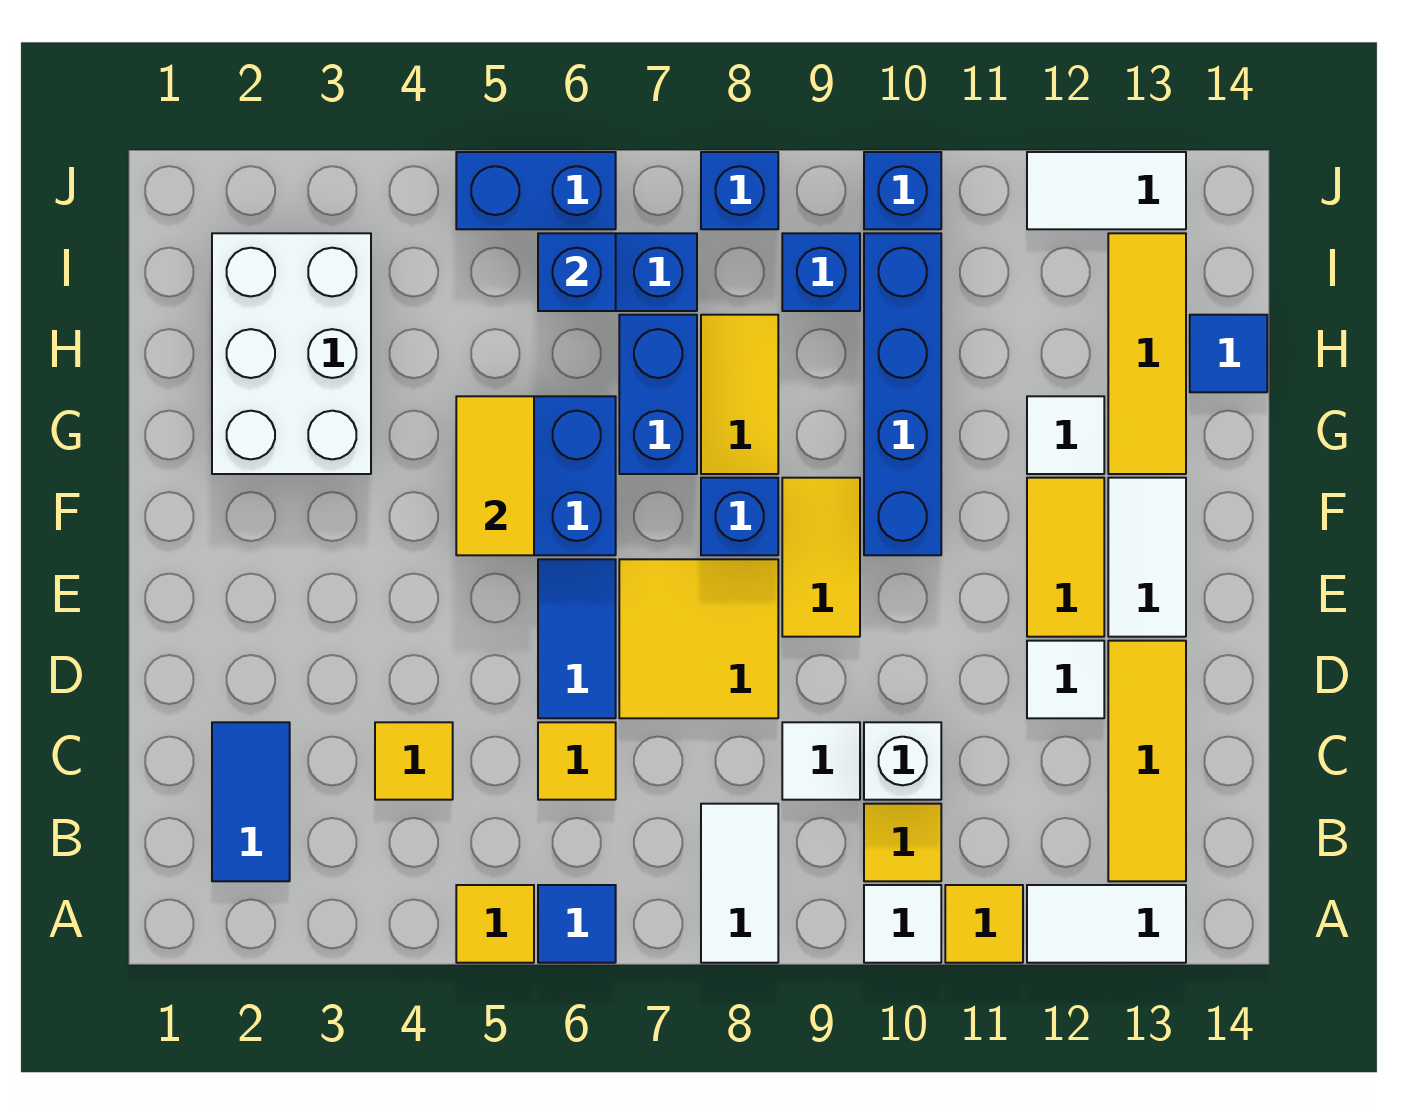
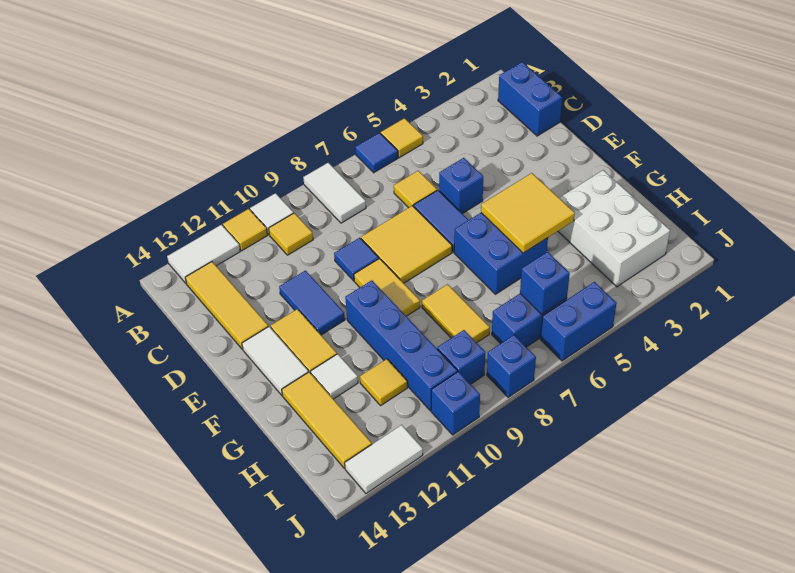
blue tile B2:C2 level 1 -> blue tile D11:E11 level 1
yellow tile C4 level 1 -> yellow tile H11 level 1
white tile C9 level 1 -> none
white brick C10 level 1 -> none
white tile D12 level 1 -> none
yellow tile F5:G5 level 2 -> yellow tile F4:G5 level 2
blue brick F8 level 1 -> blue brick D5 level 1
blue brick G7:H7 level 1 -> blue brick B1:C1 level 1
blue tile H14 level 1 -> blue tile D9 level 1

